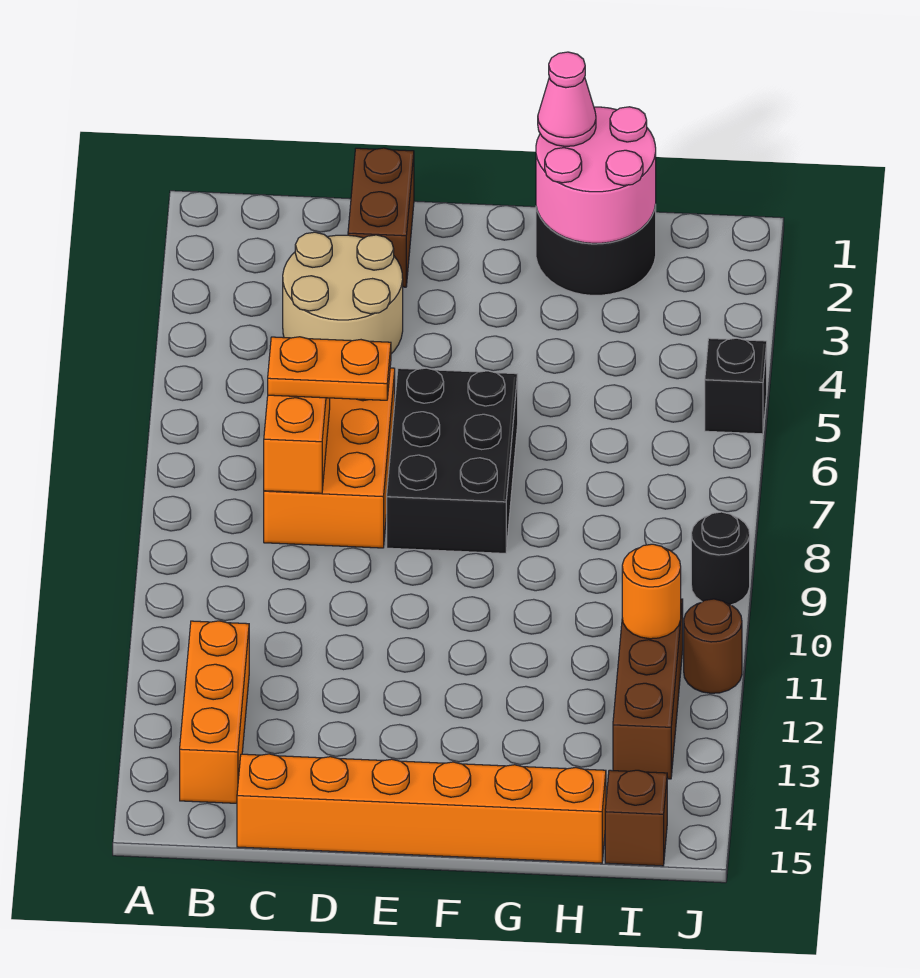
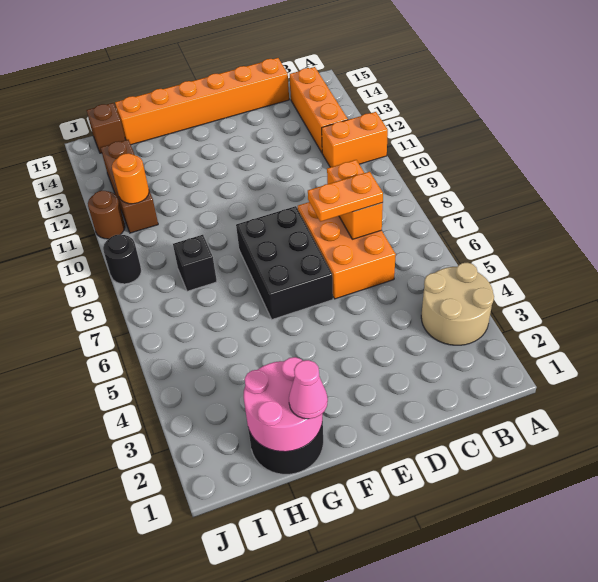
none -> orange brick A11:B11 level 1
tan round brick C3:D4 level 1 -> tan round brick A3:B4 level 1
brown brick D1:D2 level 1 -> none
black brick J5 level 1 -> black brick H8 level 1

